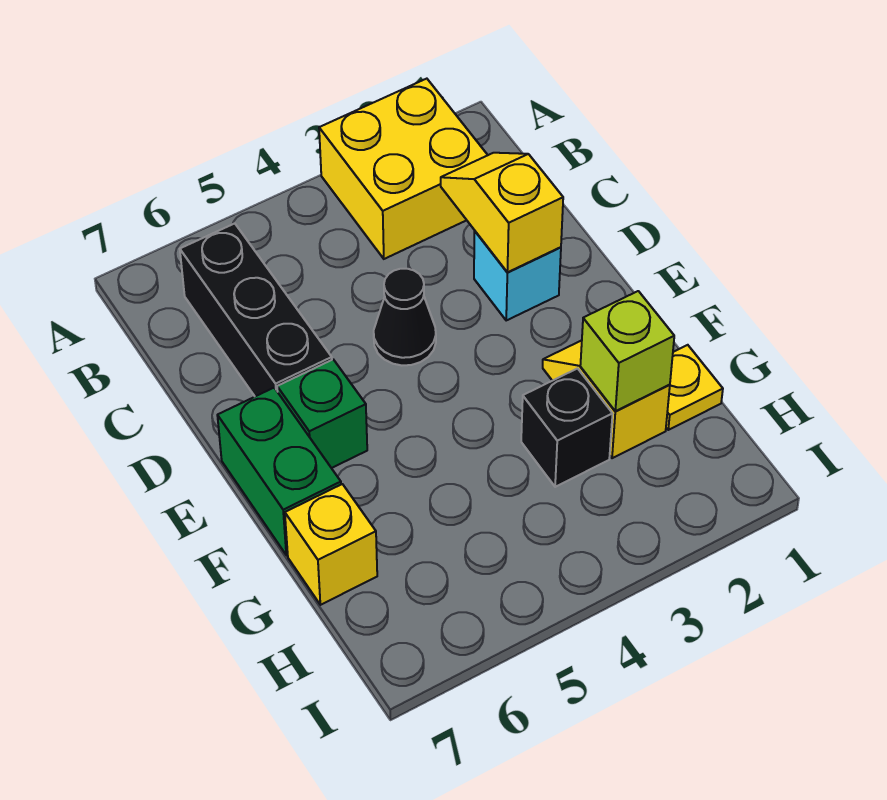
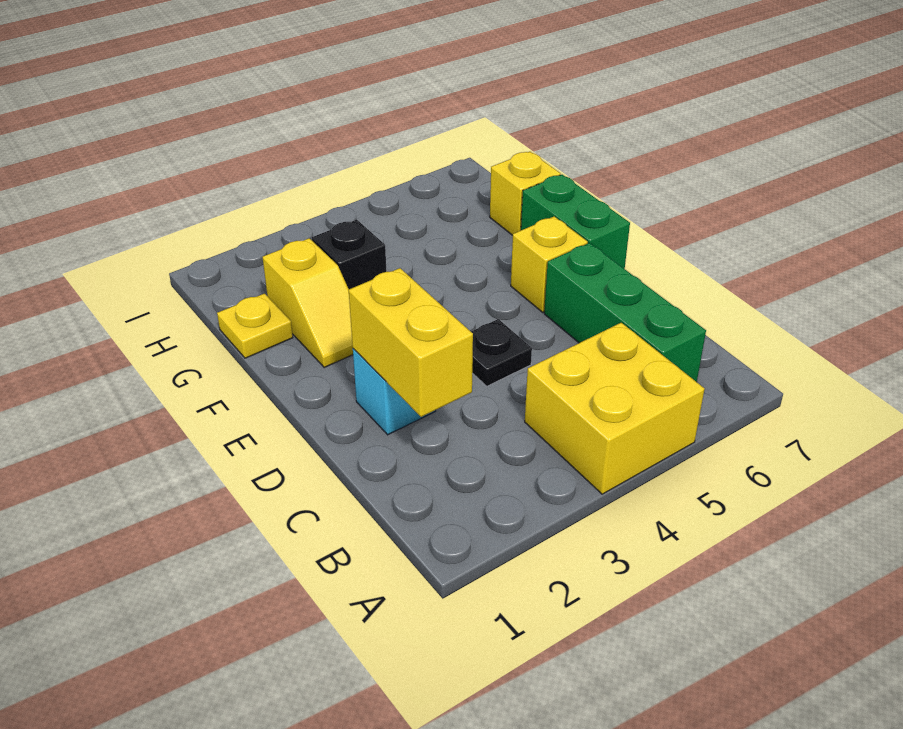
yellow brick A2:B3 level 1 -> yellow brick A4:B5 level 1
black brick B6:D6 level 1 -> green brick B6:D6 level 1
yellow slope C2:D2 level 2 top D -> yellow brick C2:D2 level 2
black cone D4 level 1 -> black plate D4 level 1
green brick E6 level 1 -> yellow brick E6 level 1
lime brick G2 level 2 -> none

